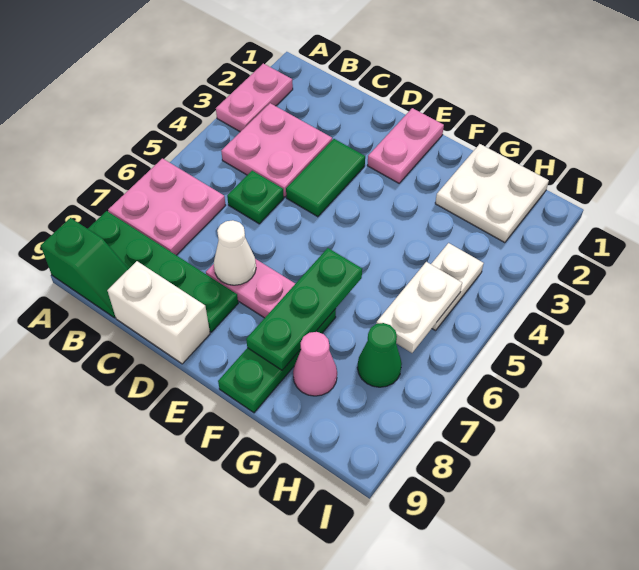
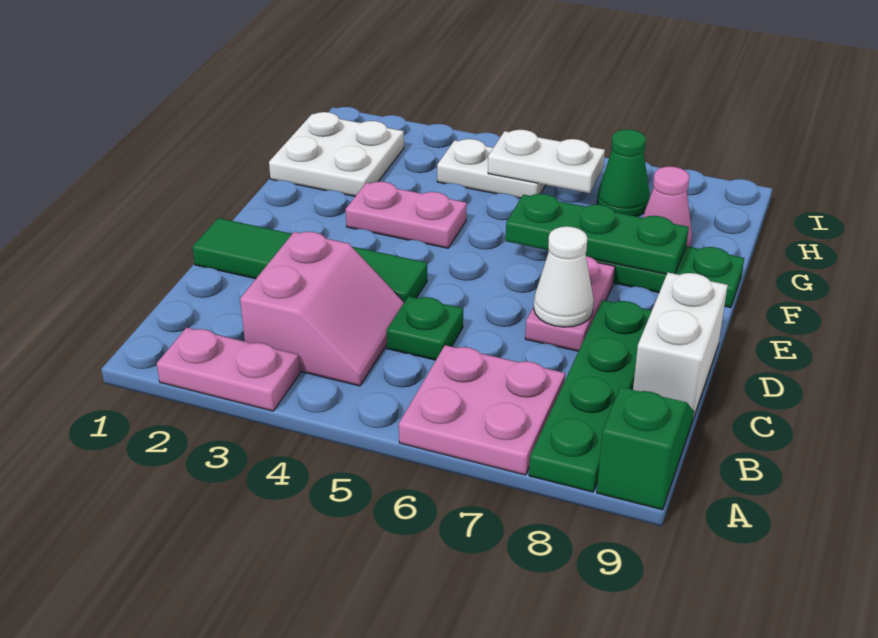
pink plate B3:C4 level 1 -> pink slope B3:C4 level 1 top 3
green tile D3:D4 level 1 -> green tile D1:D4 level 1
pink plate E1:E2 level 1 -> pink plate F3:F4 level 1

